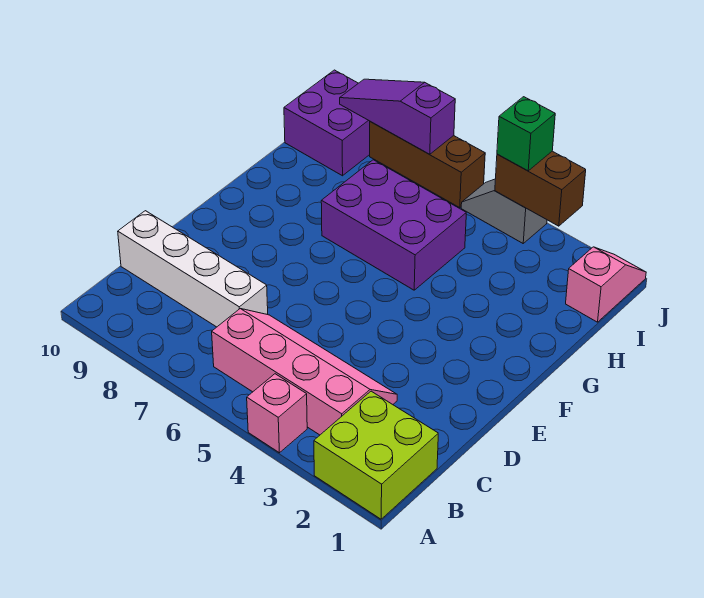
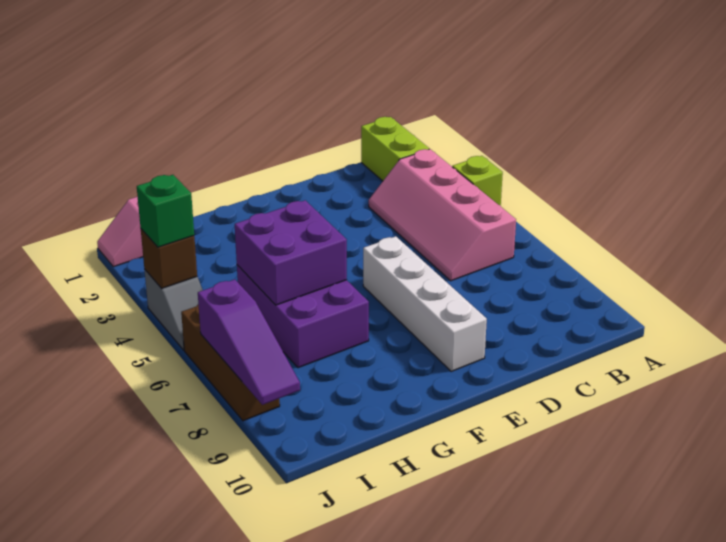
lime brick A1:B2 level 1 -> lime brick B1:B2 level 1
pink brick A4 level 1 -> lime brick A4 level 1
white brick C7:C10 level 1 -> white brick E6:E9 level 1
purple brick I9:J10 level 1 -> purple brick G5:H6 level 2
brown brick J3:J4 level 2 -> brown brick J4 level 2

